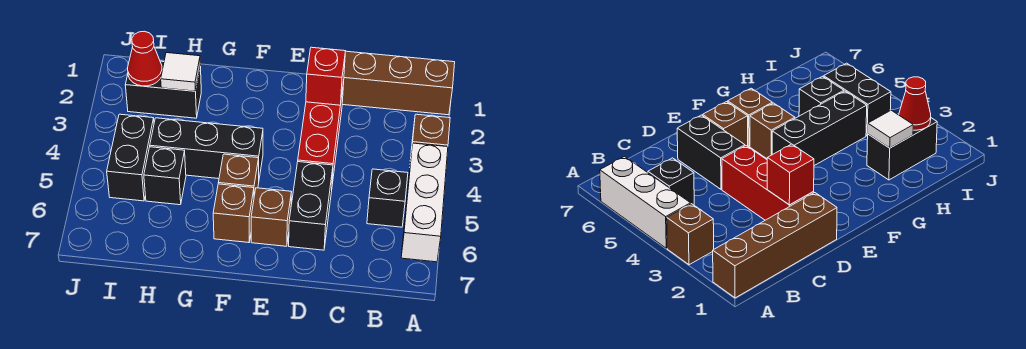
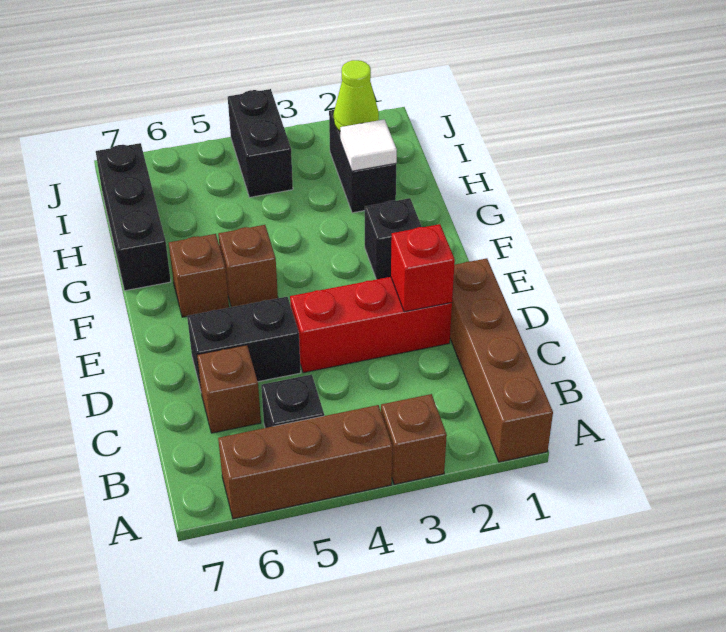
white brick A4:A6 level 1 -> brown brick A4:A6 level 1
brown brick E6 level 1 -> brown brick C6 level 1
black brick F4:H4 level 1 -> black brick G7:I7 level 1
black brick H5 level 1 -> black brick F2 level 1
red cone I2 level 2 -> lime cone I2 level 2
black brick I4:I5 level 1 -> black brick I4:J4 level 1

